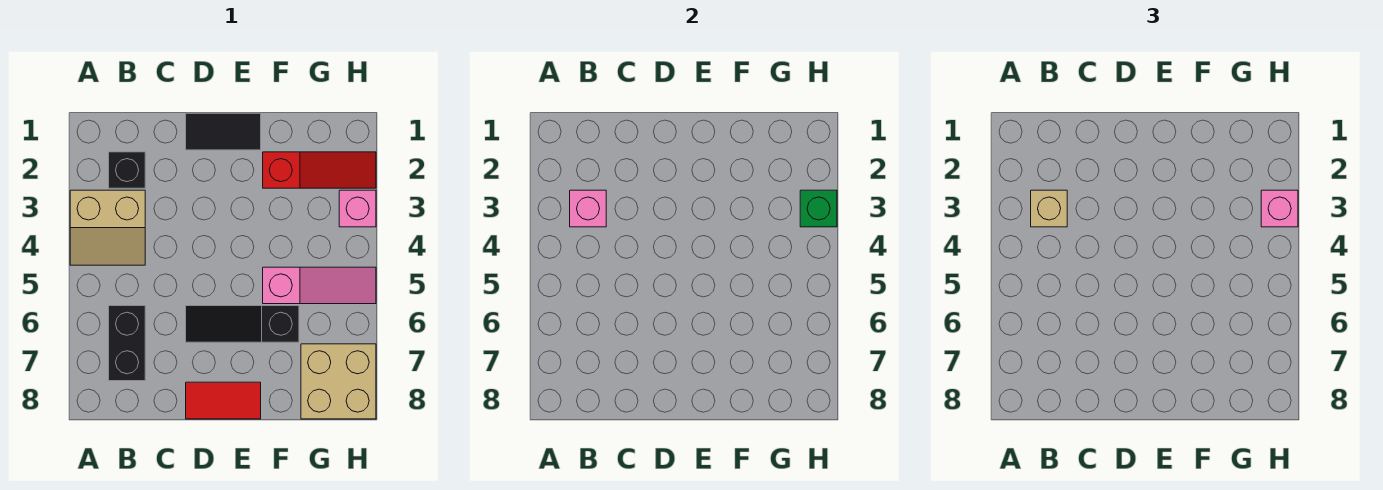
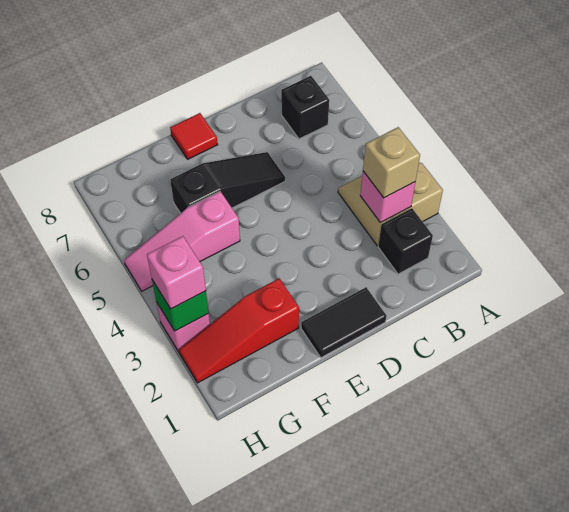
black brick B6:B7 level 1 -> black brick B7 level 1
red tile D8:E8 level 1 -> red tile E8 level 1
tan brick G7:H8 level 1 -> none

